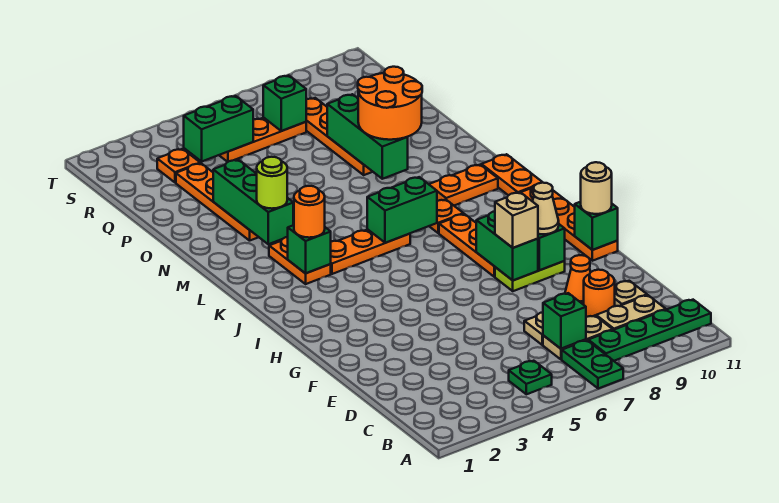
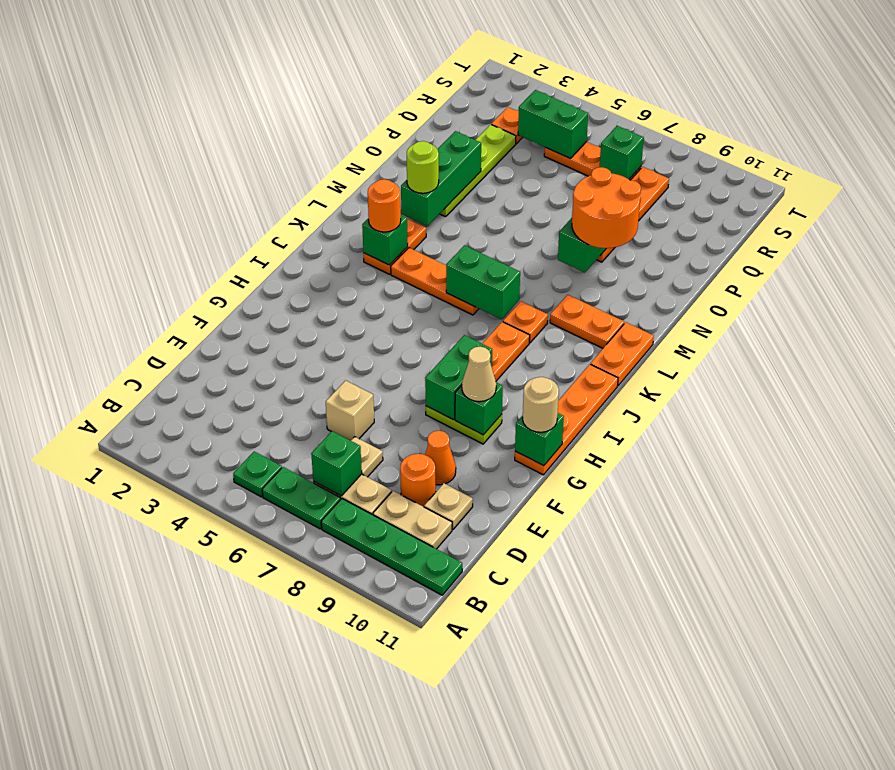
green plate A7:B7 level 1 -> green plate B6:B7 level 1
tan brick G8 level 3 -> tan brick E6 level 1
orange plate N3:Q3 level 1 -> lime plate N3:Q3 level 1

